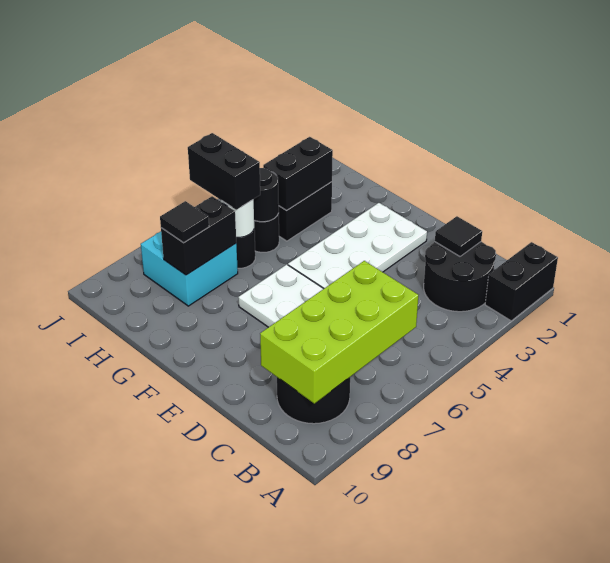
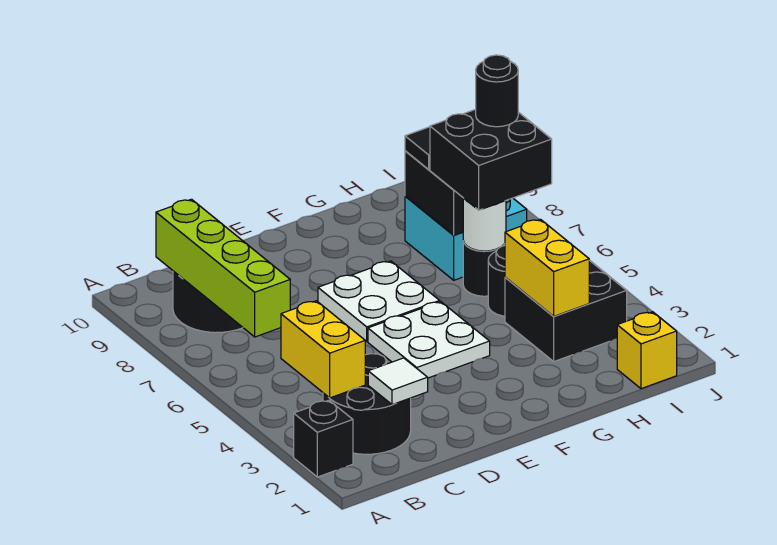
black brick A1:A2 level 1 -> black brick A2 level 1
none -> yellow brick B3:B4 level 2
lime brick B6:C9 level 2 -> lime brick B6:B9 level 2
black tile C2 level 2 -> white tile C2 level 2
white plate E2:F5 level 1 -> white plate E4:F5 level 1
black brick H3:H4 level 2 -> yellow brick H3:H4 level 2
black round brick H5 level 2 -> black round brick I7 level 4
black brick H6:I6 level 3 -> black brick H6:I7 level 3
none -> yellow brick I1 level 1

